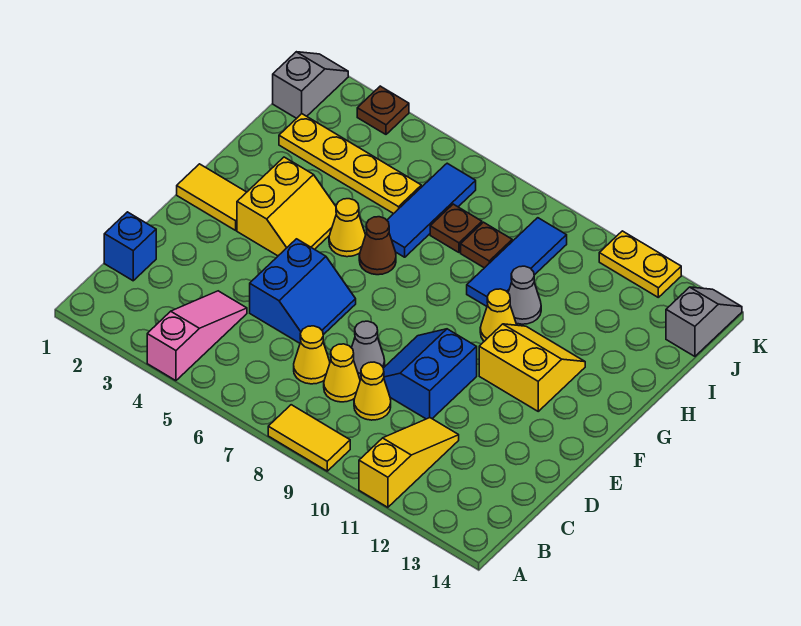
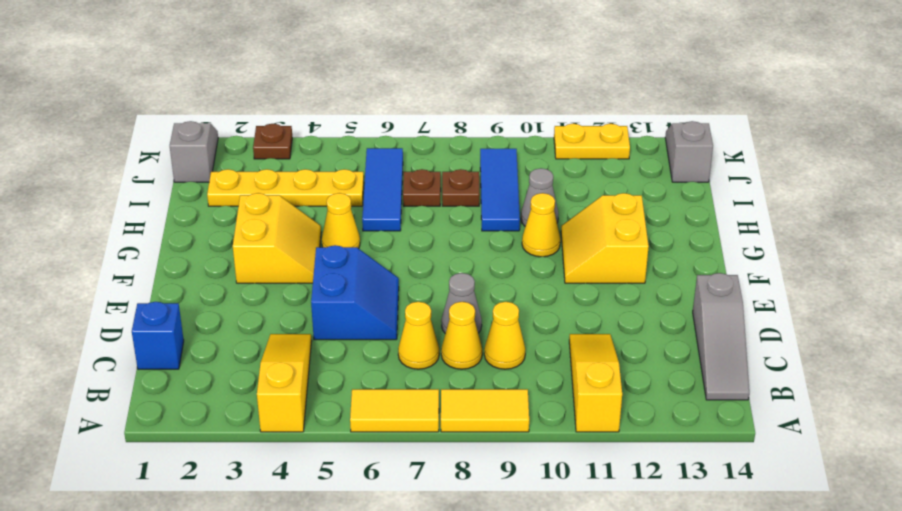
pink slope A4:C4 level 1 top A -> yellow slope A4:C4 level 1 top A
none -> grey slope B14:D14 level 1 top D
blue slope D9:E10 level 1 top 10 -> none
yellow tile F1:F2 level 1 -> yellow tile A6:A7 level 1
yellow slope F11:G12 level 1 top F -> yellow slope F11:G12 level 1 top 12
brown cone G6 level 1 -> none

